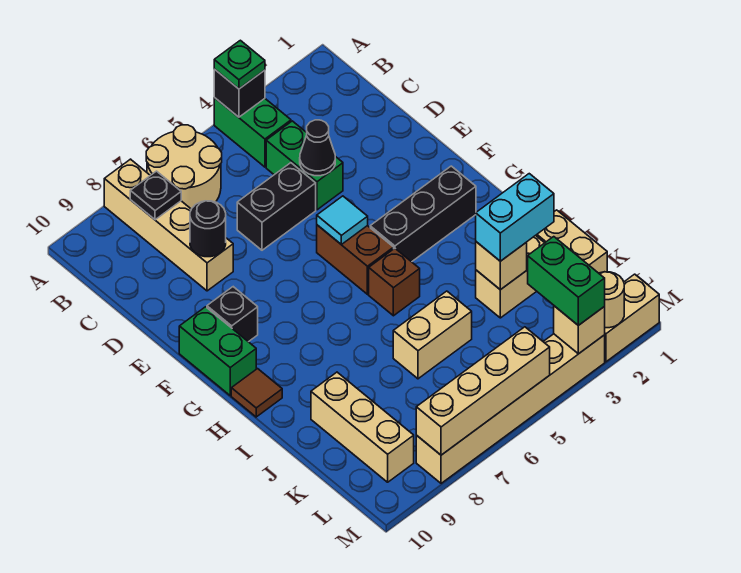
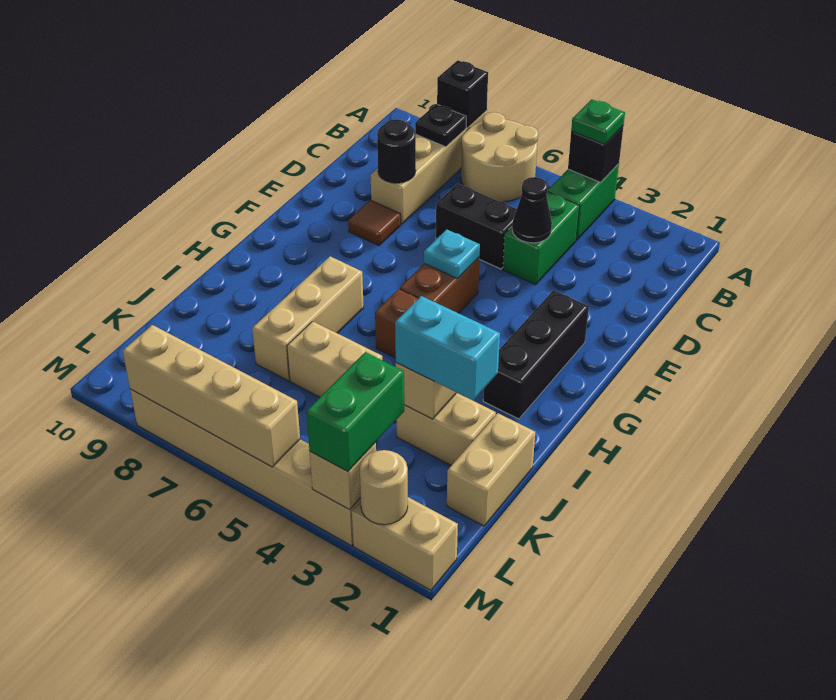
cyan tile F5 level 2 -> cyan plate F5 level 2
black brick F9 level 1 -> black brick A8 level 2
green brick F10:G10 level 1 -> none
black brick G2:G4 level 1 -> black brick F2:H2 level 1
brown tile H10 level 1 -> brown tile E8 level 1
tan brick J9:L9 level 1 -> tan brick H7:J7 level 1

